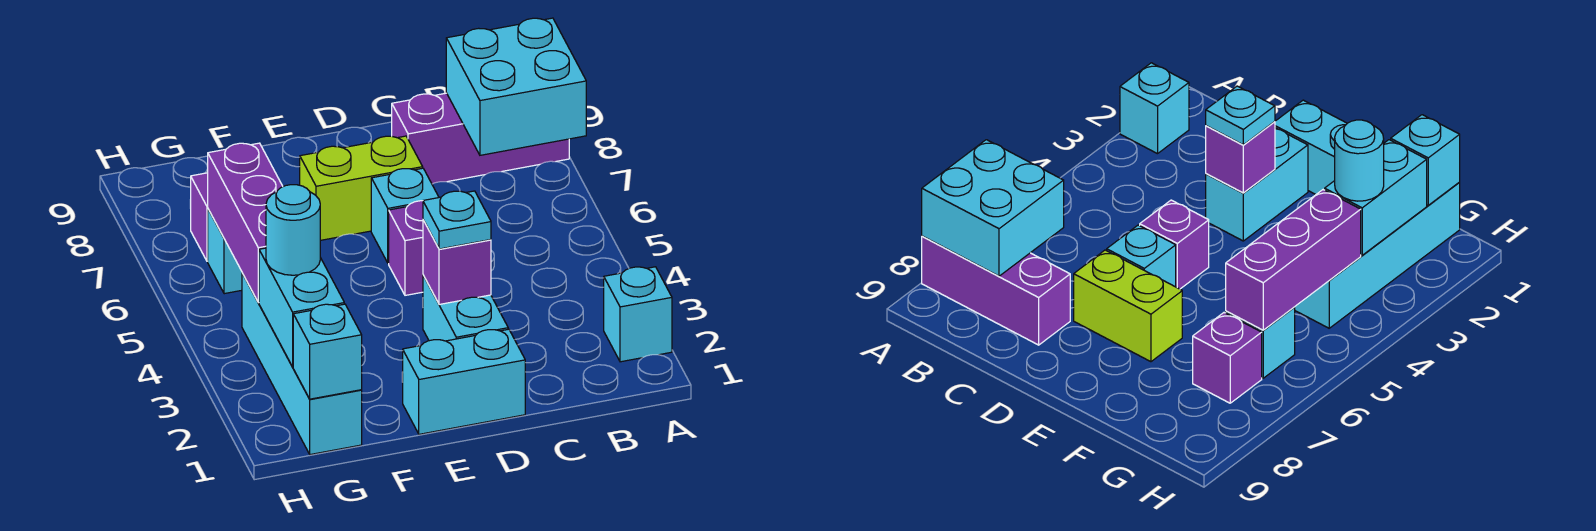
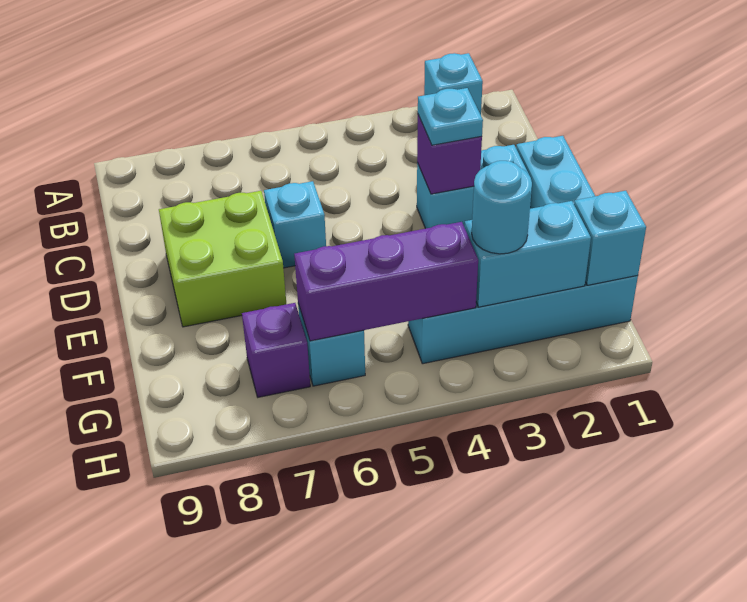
cyan brick A7:B8 level 2 -> none
purple brick A8:C8 level 1 -> none
purple brick D5 level 1 -> none
lime brick D7:E7 level 1 -> lime brick D7:E8 level 1

